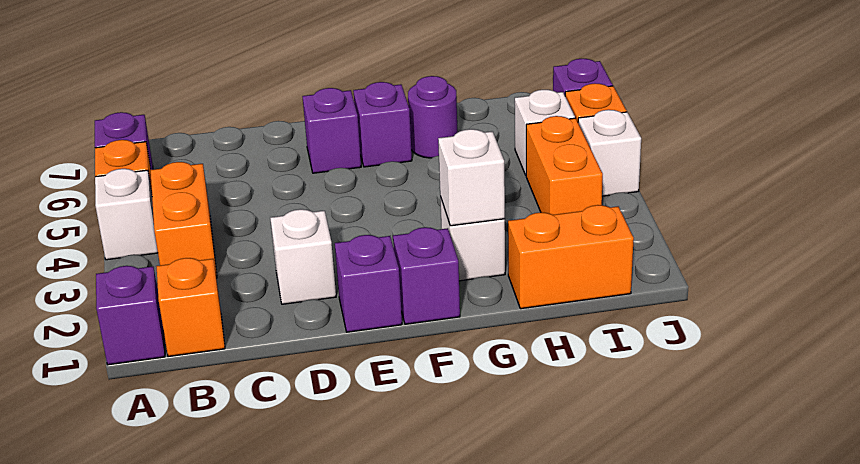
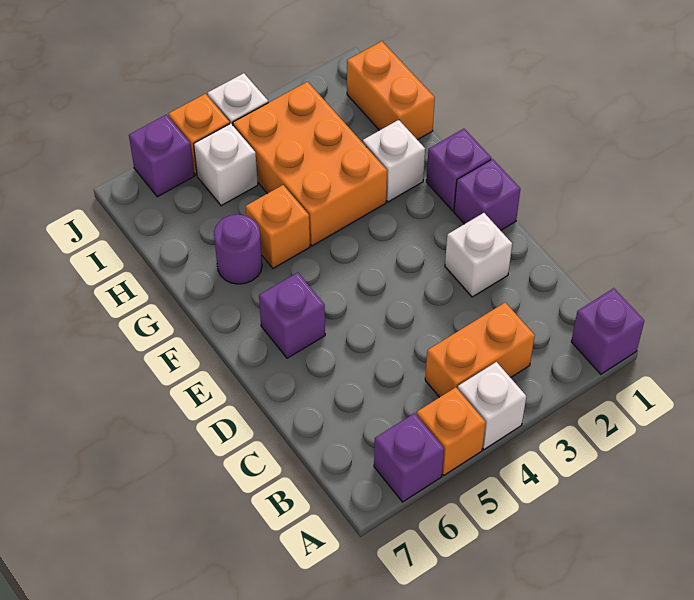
orange brick B1 level 1 -> orange brick G5 level 1
purple brick F6 level 1 -> none
white brick G2 level 2 -> none
orange brick I3:I4 level 1 -> orange brick G3:I4 level 1

